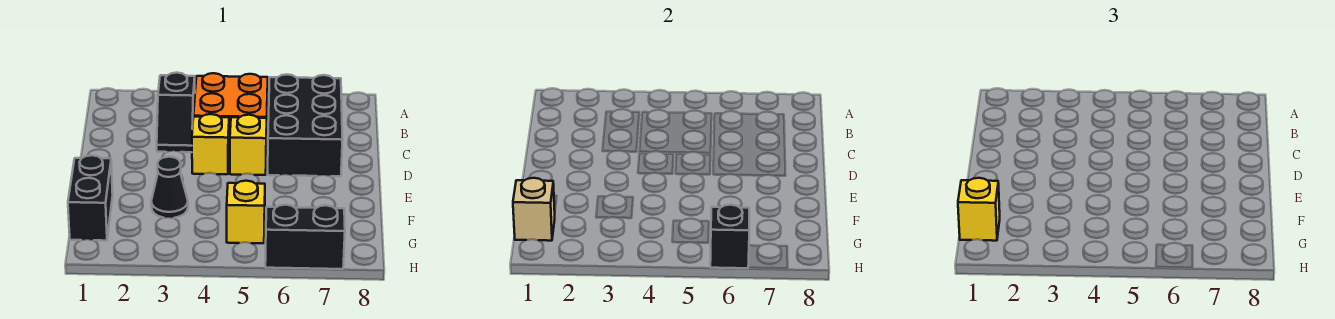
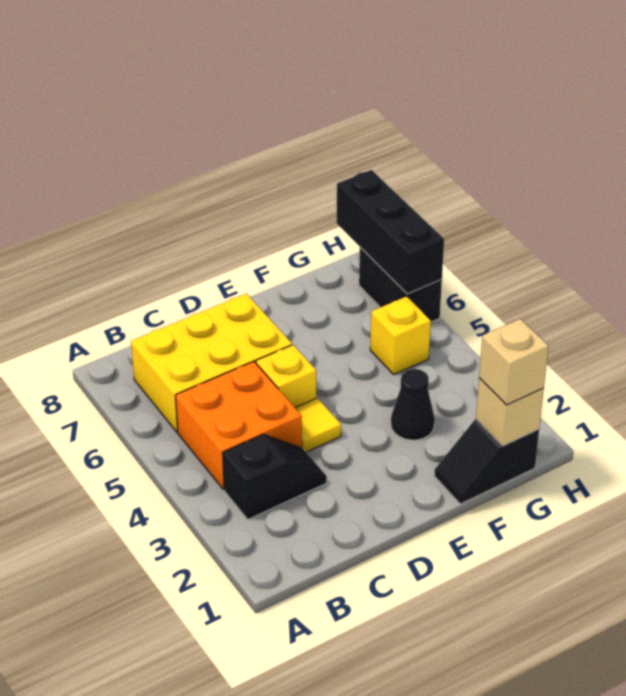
black brick B6:D7 level 1 -> yellow brick B6:D7 level 1
yellow brick D4 level 1 -> yellow tile D4 level 1
black brick F1:G1 level 1 -> black slope F1:G1 level 1 top G
yellow brick G1 level 3 -> tan brick G1 level 3
black brick H6 level 2 -> black brick H6:H8 level 2

